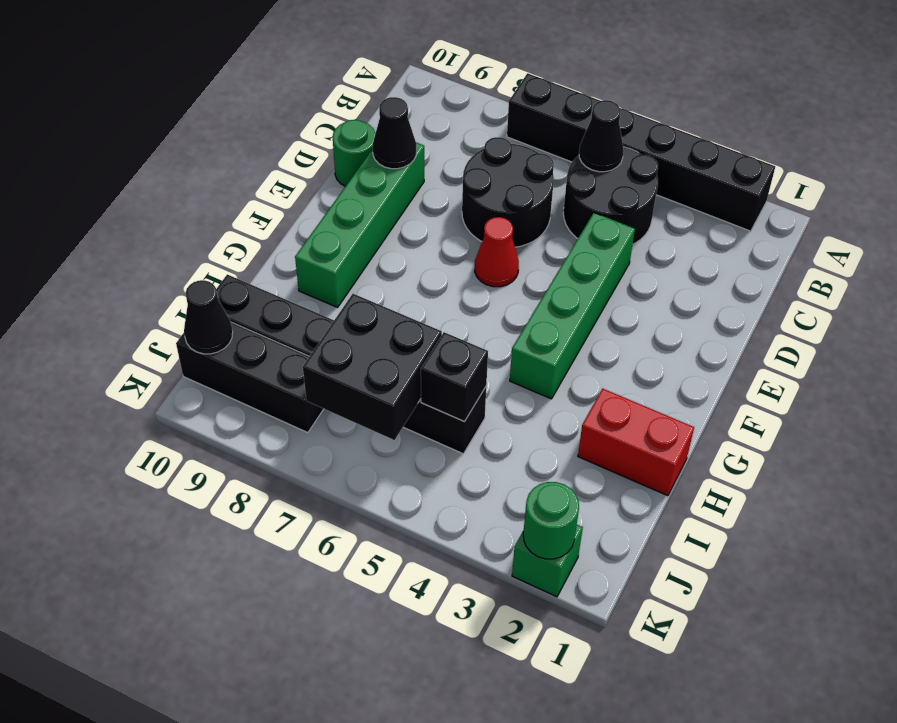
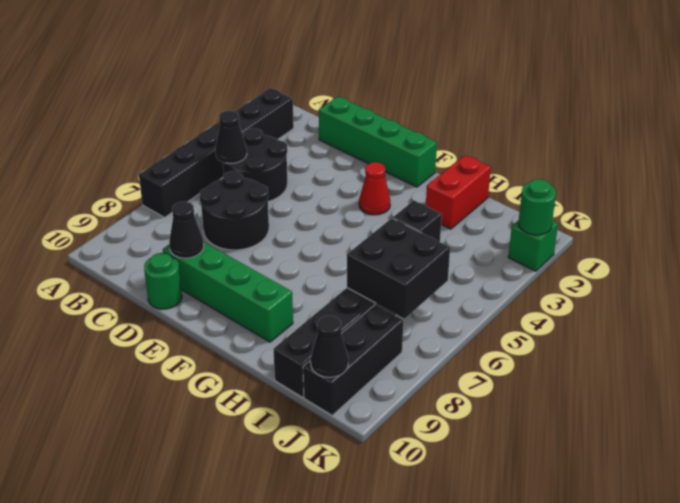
green brick D4:G4 level 1 -> green brick C1:F1 level 1
red cone E6 level 1 -> red cone F3 level 1

